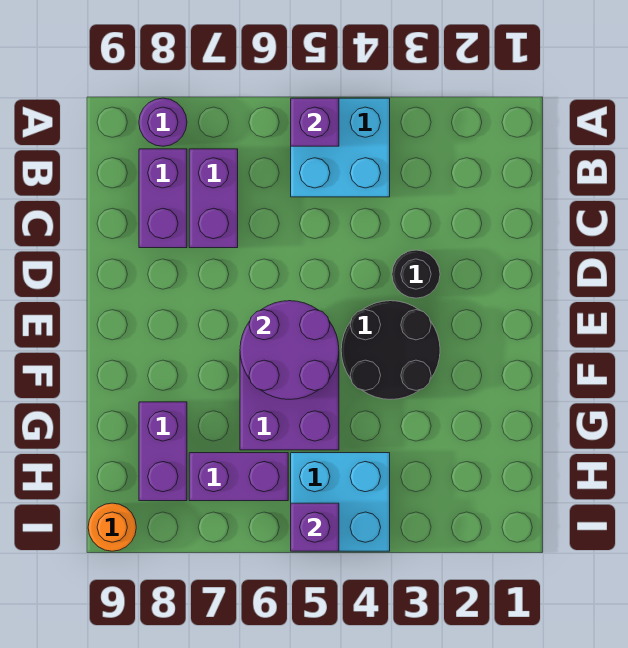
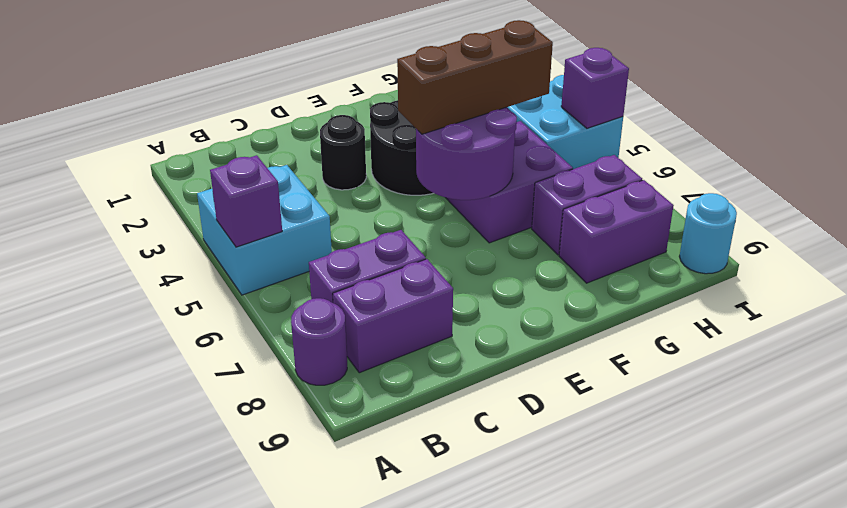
none -> brown brick E5:G5 level 3
purple brick H6:H7 level 1 -> purple brick G7:H7 level 1
orange round brick I9 level 1 -> cyan round brick I9 level 1

